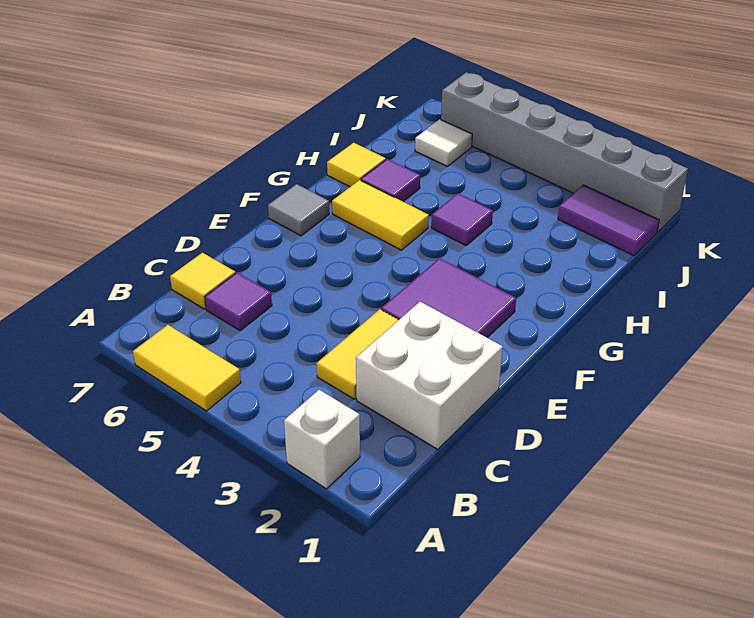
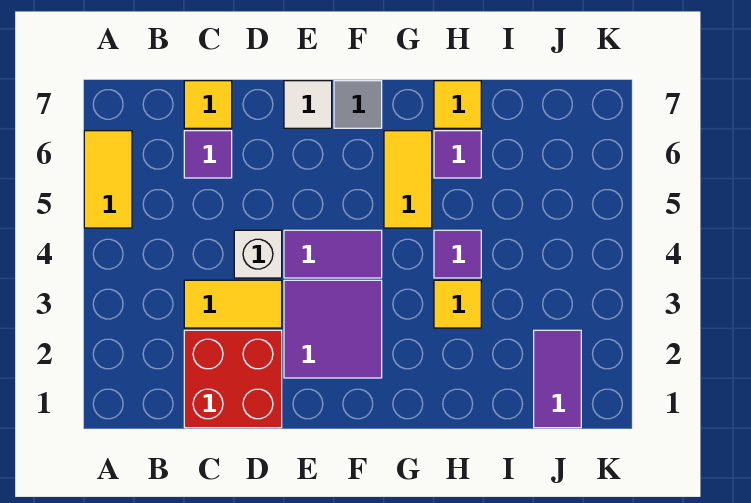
white brick A2 level 1 -> white brick D4 level 1
white brick C1:D2 level 1 -> red brick C1:D2 level 1
none -> purple tile E4:F4 level 1
none -> yellow tile H3 level 1
white tile J6 level 1 -> white tile E7 level 1
grey brick K1:K6 level 1 -> none

